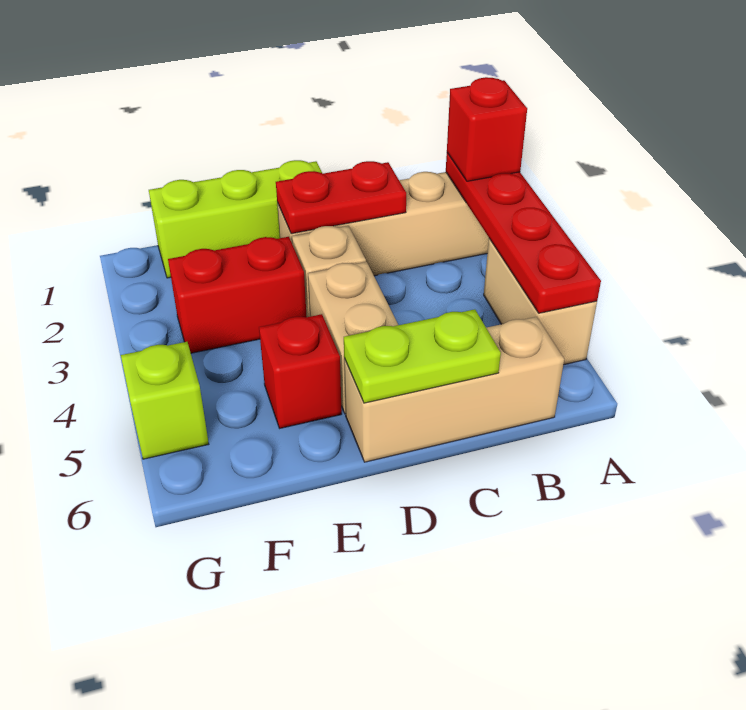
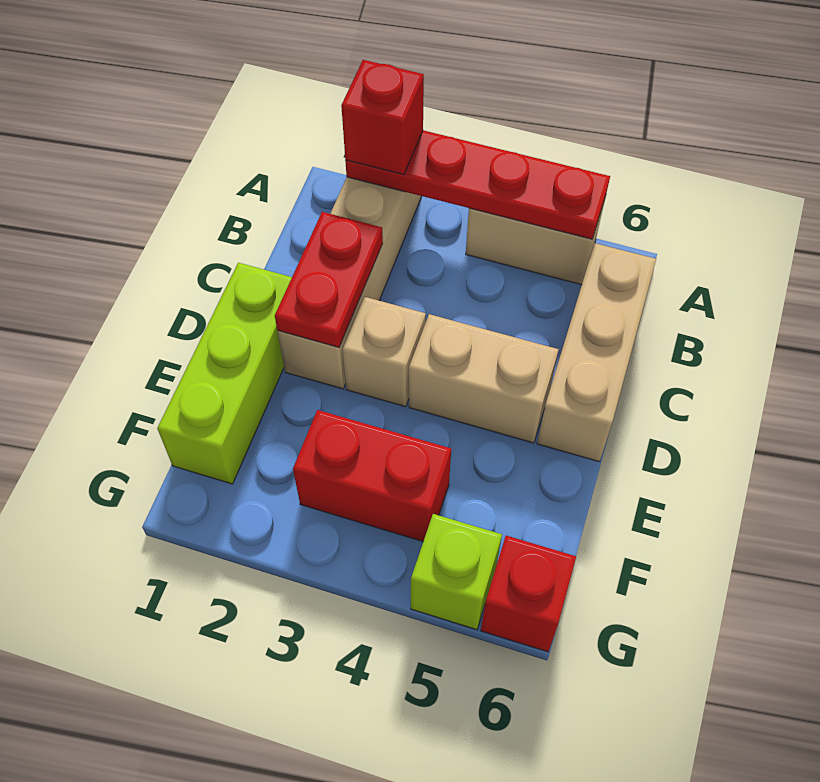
lime plate C6:D6 level 2 -> none
red brick E3:F3 level 1 -> red brick F3:F4 level 1
red brick E5 level 1 -> red brick G6 level 1

